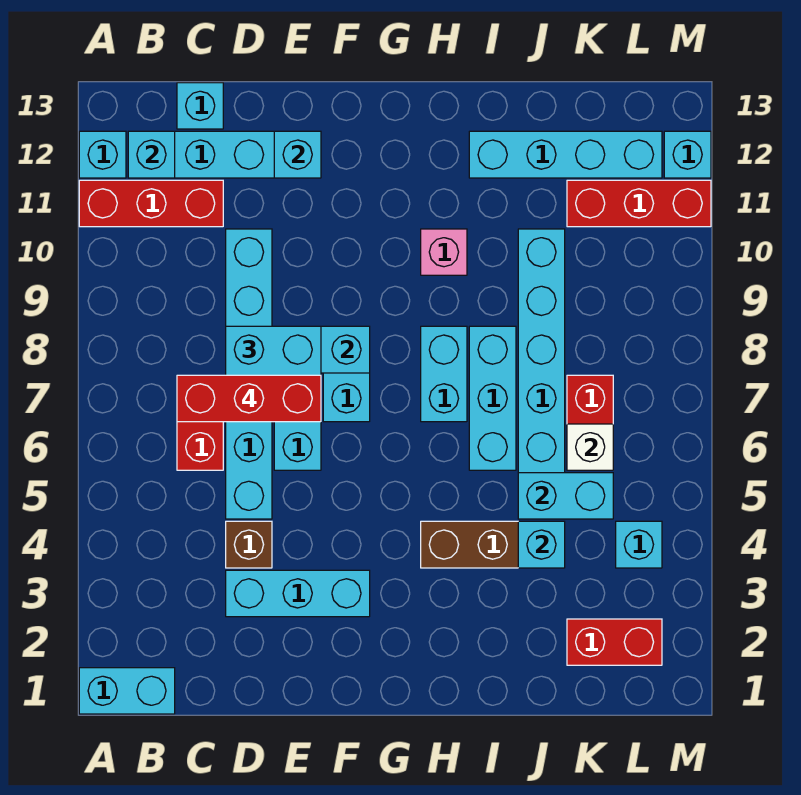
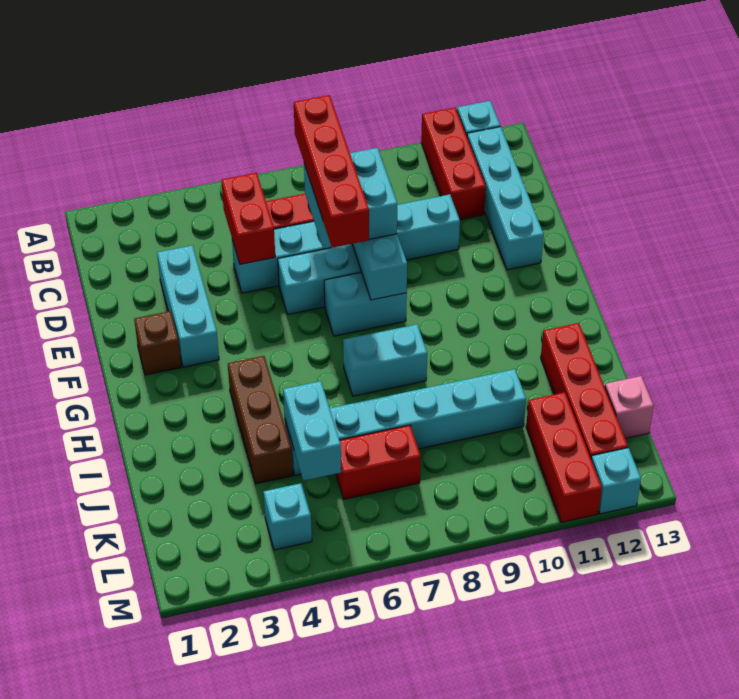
cyan brick A1:B1 level 1 -> none
cyan brick B12 level 2 -> none
red brick C7:E7 level 4 -> red brick C7:F7 level 4
cyan brick C13 level 1 -> none
brown brick D4 level 1 -> brown brick F2 level 1
cyan brick E12 level 2 -> none
pink brick H10 level 1 -> pink brick K13 level 1
cyan brick I6:I8 level 1 -> none
cyan brick I12:L12 level 1 -> red brick I12:L12 level 1
cyan brick J4 level 2 -> none
red brick K2:L2 level 1 -> red brick C5:D5 level 2
white brick K6 level 2 -> none

